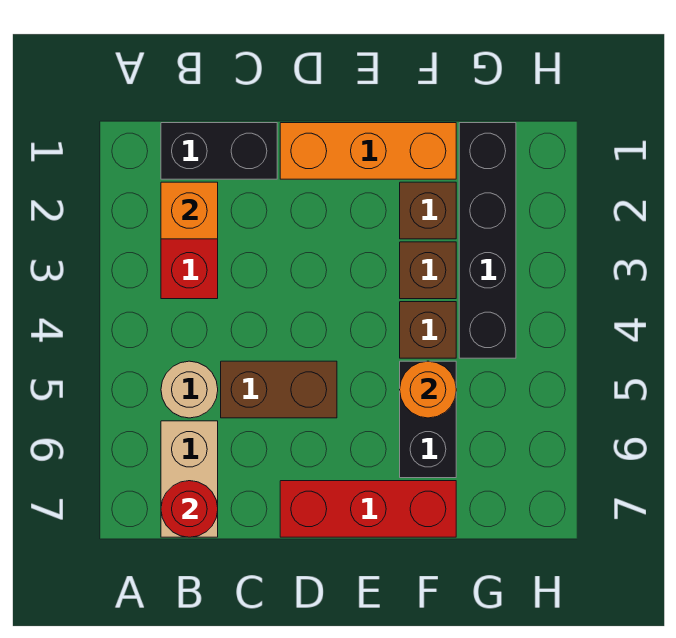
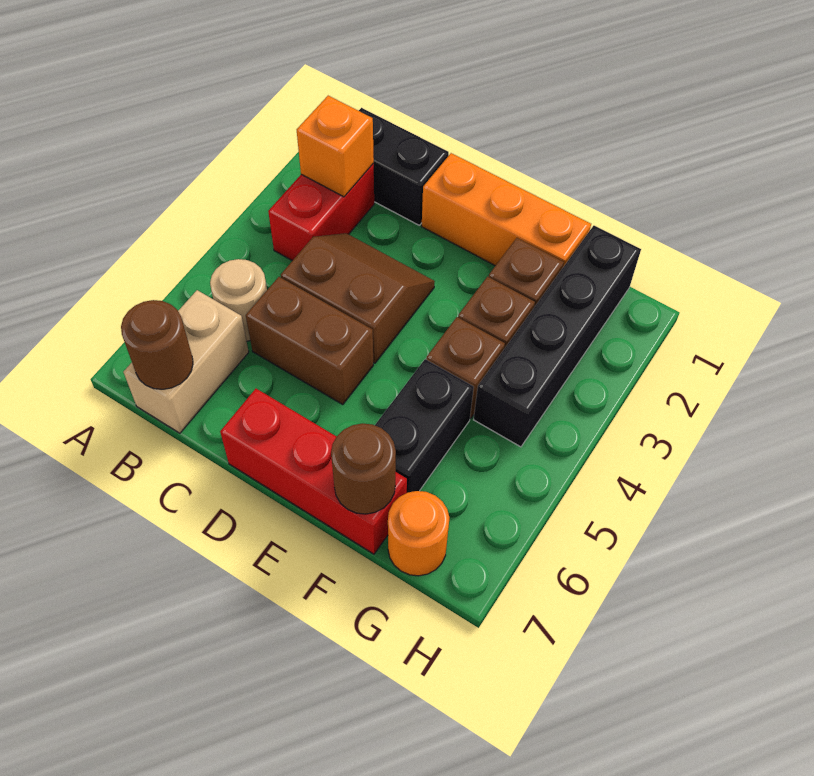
red round brick B7 level 2 -> brown round brick B7 level 2
none -> brown slope C3:D4 level 1 top 4
orange round brick F5 level 2 -> orange round brick G7 level 1
none -> brown round brick F7 level 2

